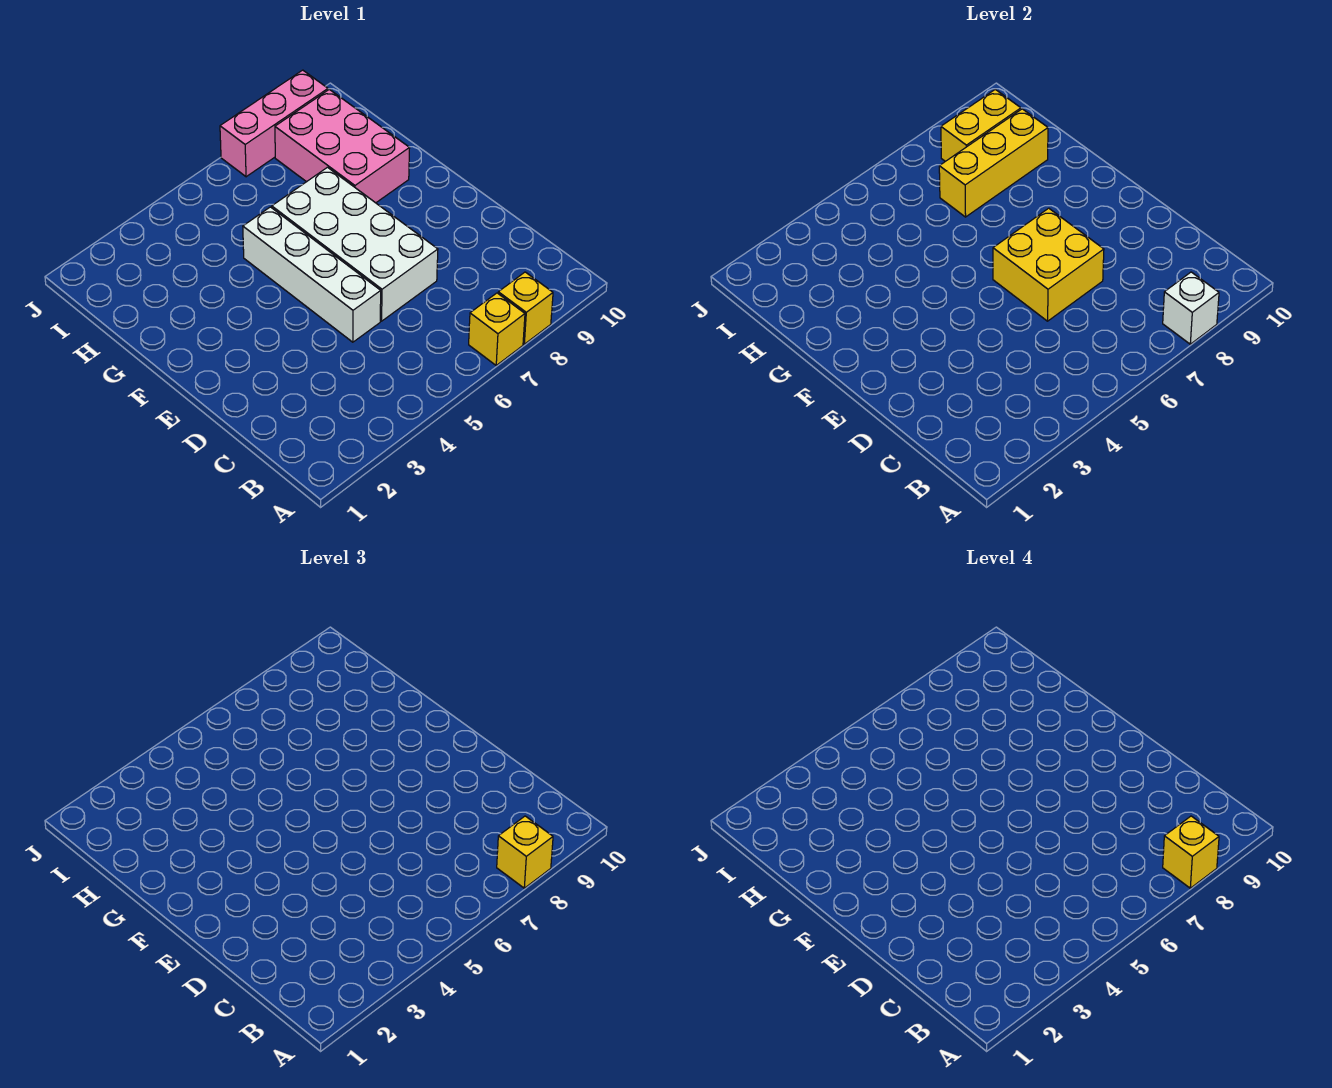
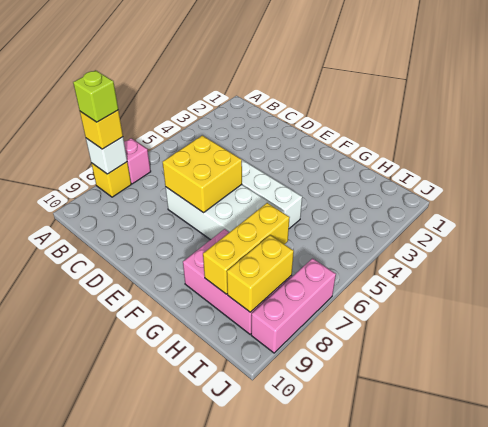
yellow brick A7 level 1 -> pink brick A7 level 1
yellow brick A8 level 4 -> lime brick A8 level 4

